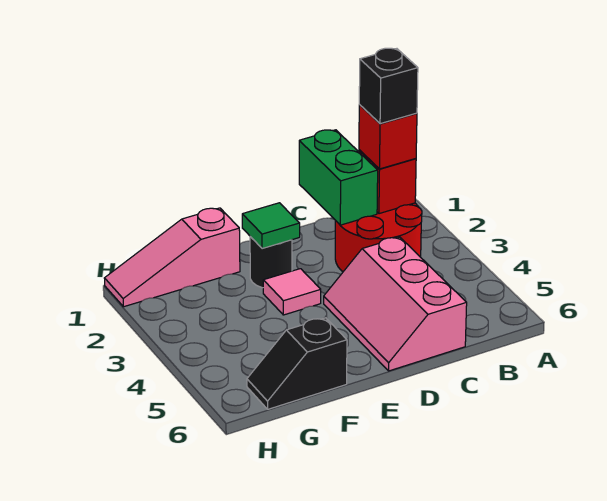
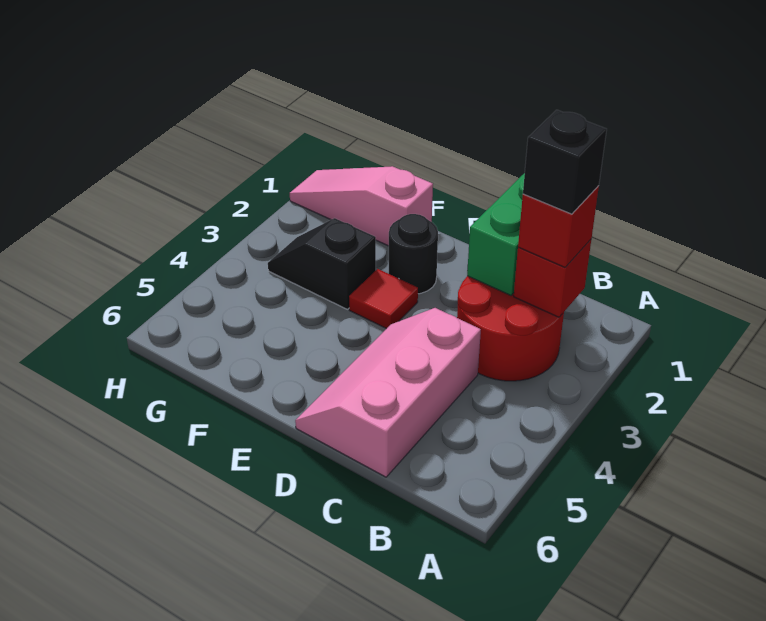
green tile E2 level 2 -> none
pink tile E3 level 1 -> red tile E3 level 1
black slope F6:G6 level 1 top F -> black slope F3:G3 level 1 top F

